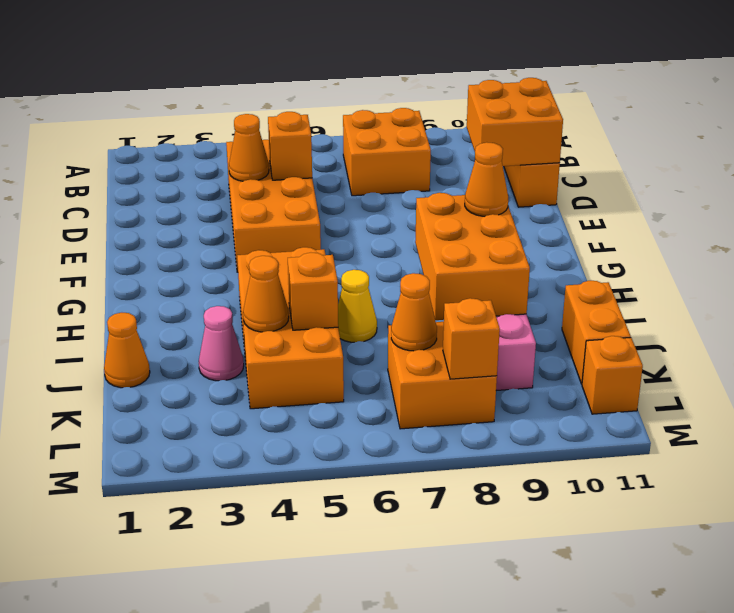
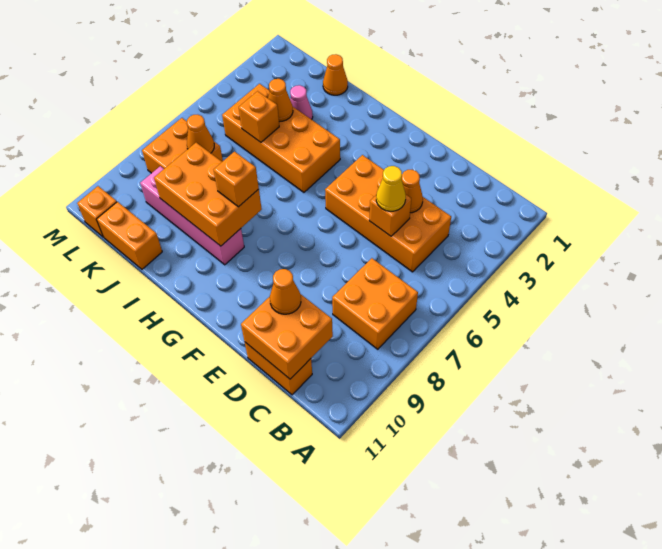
orange cone H9 level 3 -> orange cone D10 level 3
yellow cone I6 level 1 -> yellow cone D5 level 3
orange brick L8 level 2 -> orange brick H8 level 3

